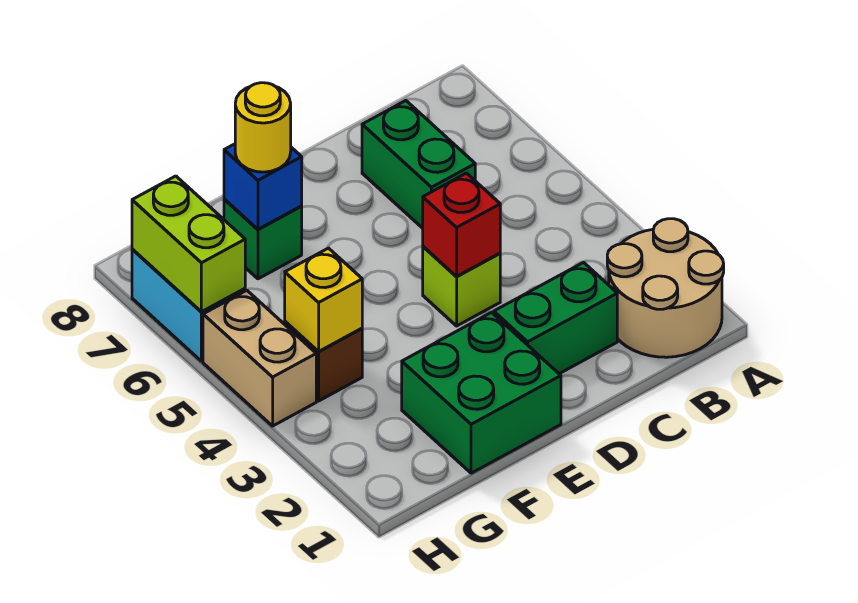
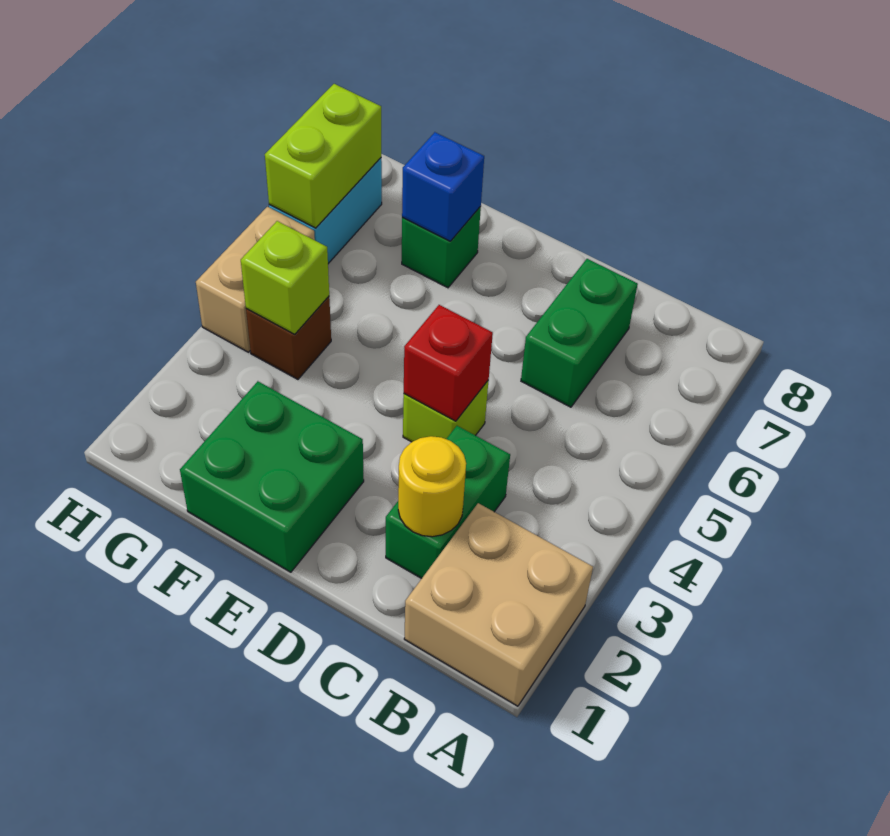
tan round brick A1:B2 level 1 -> tan brick A1:B2 level 1
green brick C2:D2 level 1 -> green brick C2:C3 level 1
yellow round brick F7 level 3 -> yellow round brick C2 level 2
yellow brick G4 level 2 -> lime brick G4 level 2

